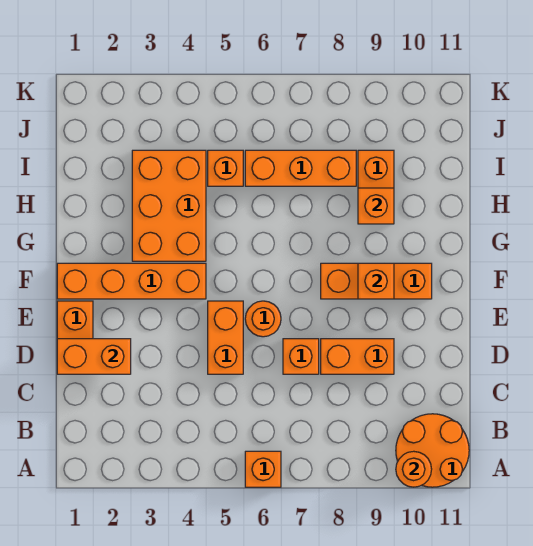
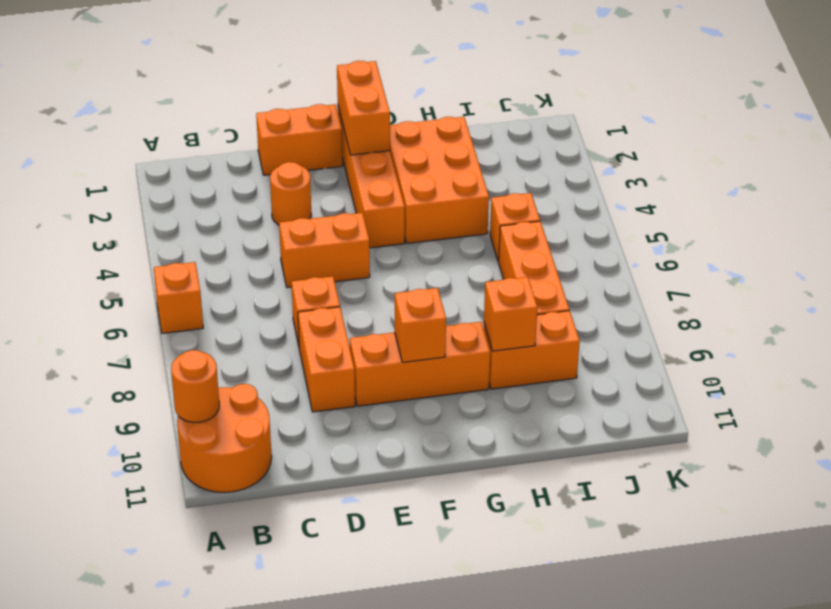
orange brick D1:D2 level 2 -> orange brick F1:F2 level 2
orange round brick E6 level 1 -> orange round brick D3 level 1
orange brick F8:F10 level 1 -> orange brick E9:G9 level 1
orange brick G3:I4 level 1 -> orange brick G2:H4 level 1

